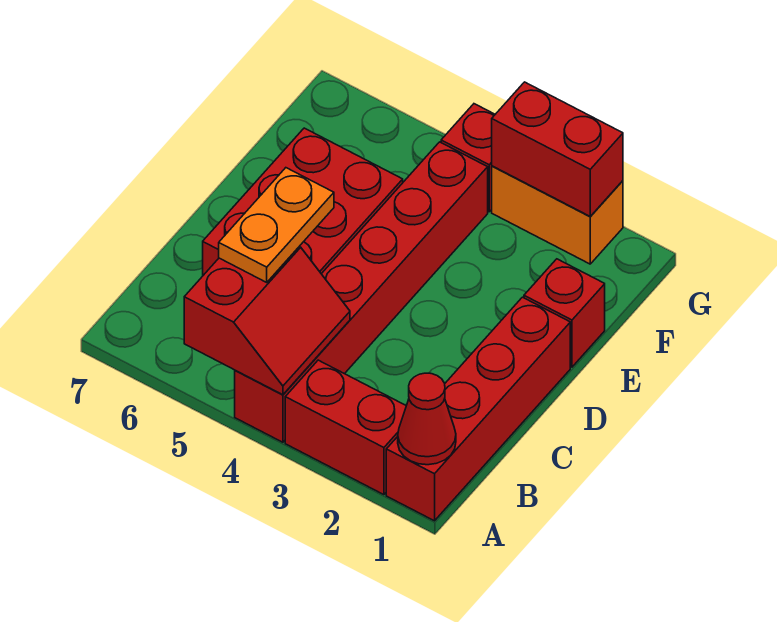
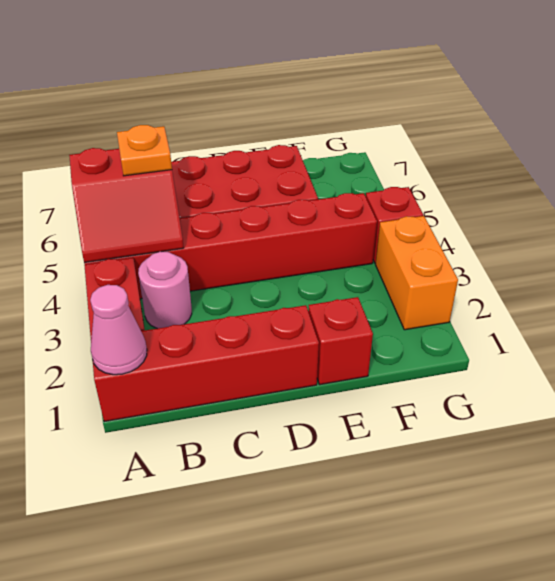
red cone A1 level 2 -> pink cone A1 level 2
none -> pink round brick B3 level 1
orange plate B5:C5 level 3 -> orange plate B5 level 3
red brick G2:G3 level 2 -> none

